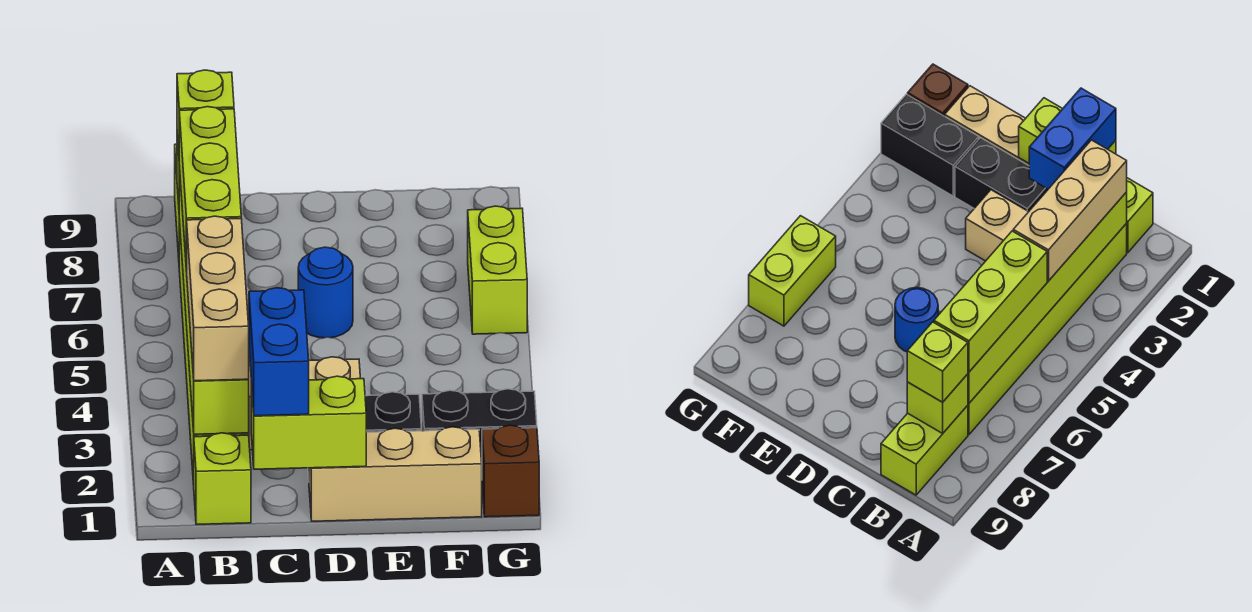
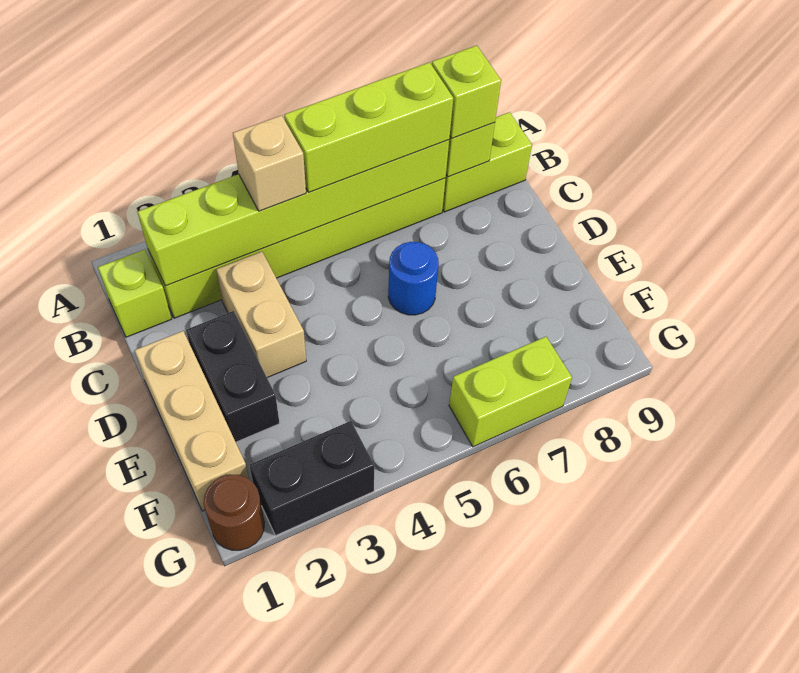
tan brick B2:B4 level 3 -> tan brick B4 level 3
lime brick C1:D1 level 2 -> none
blue brick C1:C2 level 3 -> none
black brick F2:G2 level 1 -> black brick G2:G3 level 1
brown brick G1 level 1 -> brown round brick G1 level 1

